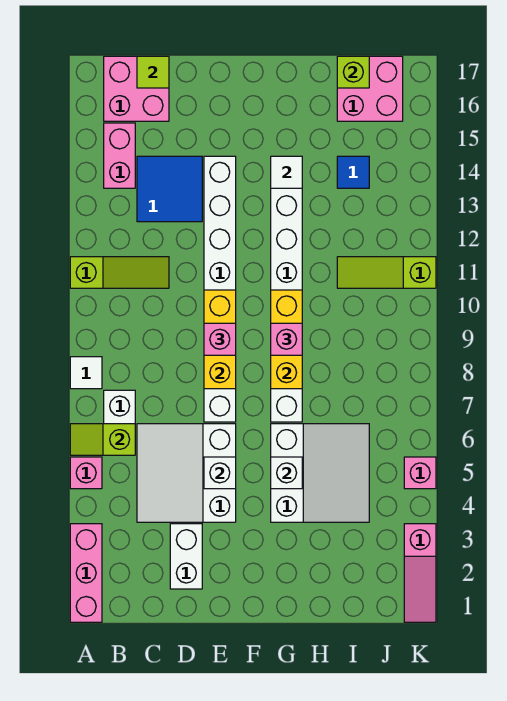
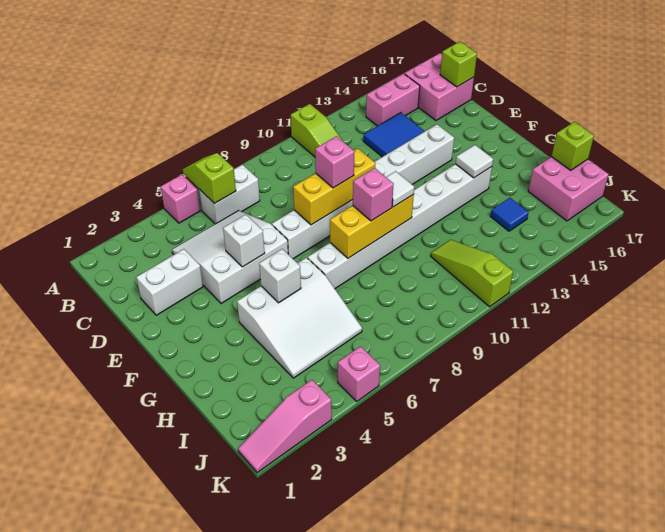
pink brick A1:A3 level 1 -> none
white tile A8 level 1 -> white tile G10 level 3
lime tile C17 level 2 -> lime brick C17 level 2

